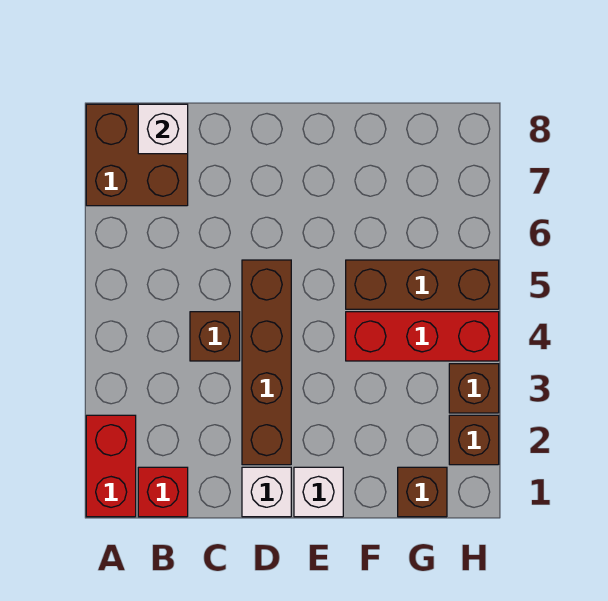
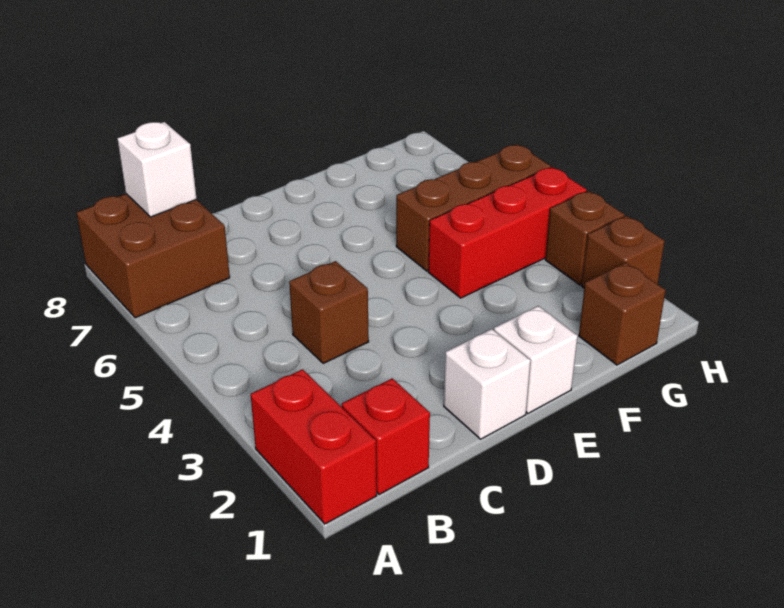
brown brick D2:D5 level 1 -> none

